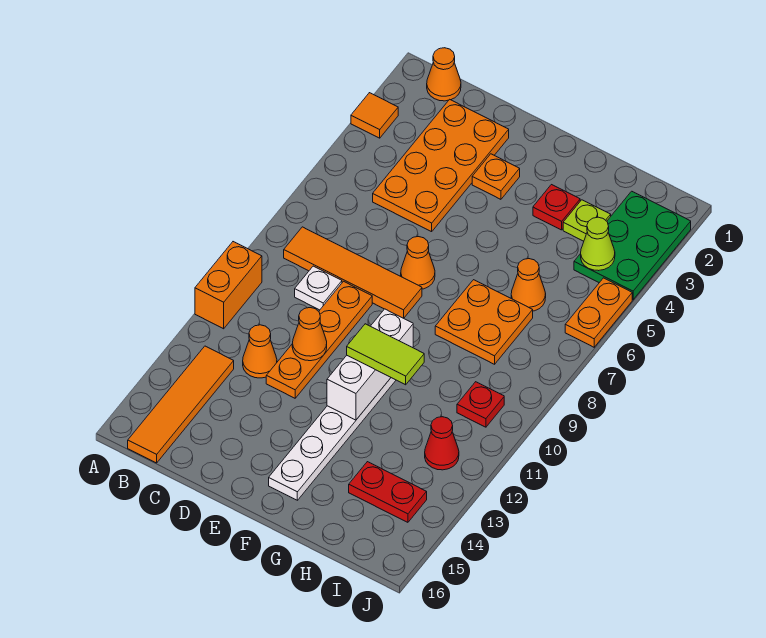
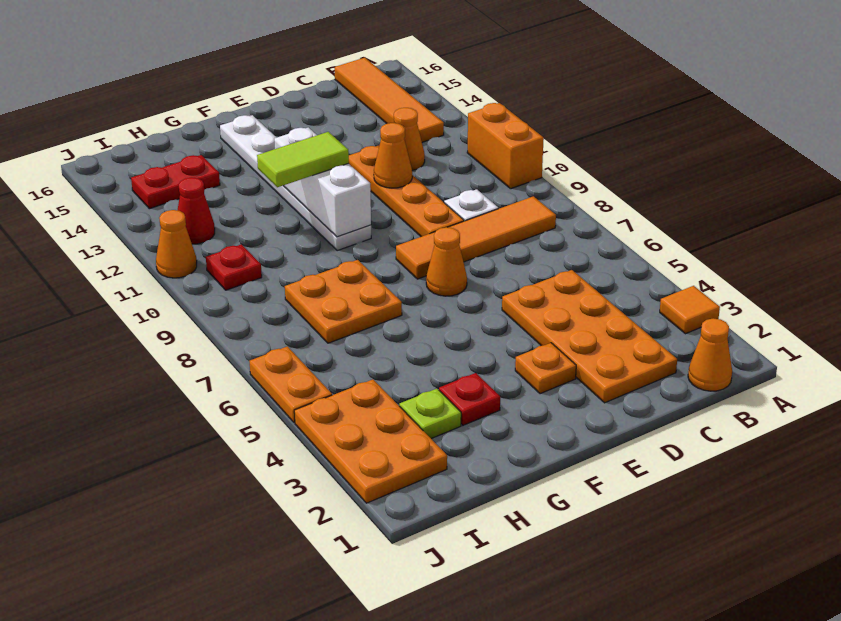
orange cone H6 level 1 -> orange cone J11 level 1
green plate I2:J4 level 1 -> orange plate I2:J4 level 1
lime cone I4 level 2 -> none

